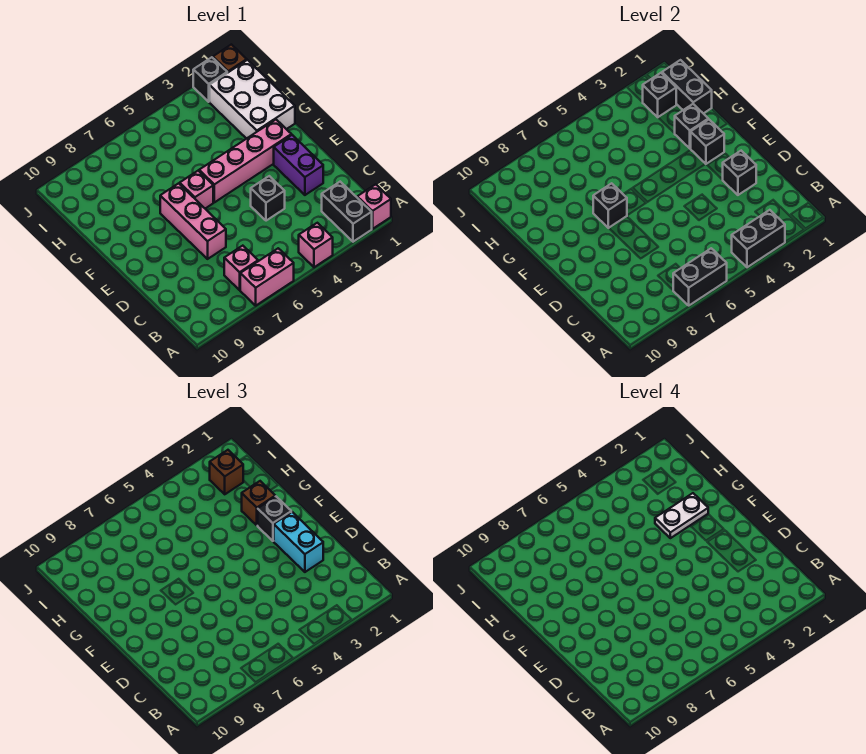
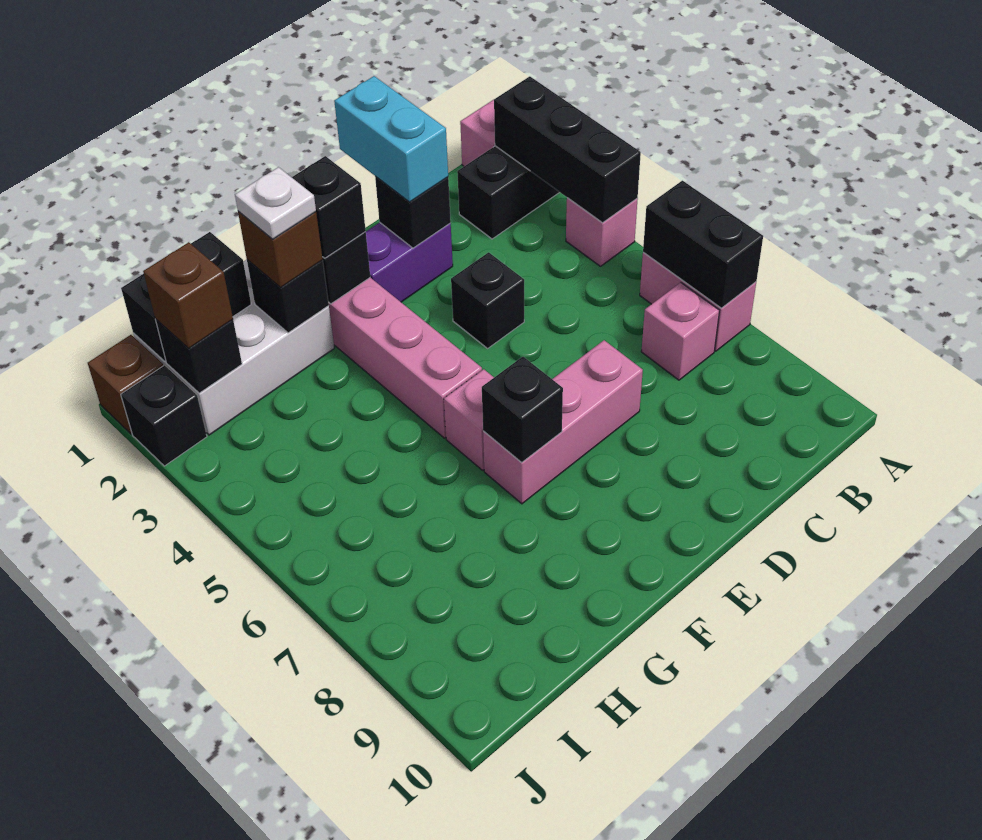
black brick A3:A4 level 2 -> black brick A2:A4 level 2
cyan brick D2:E2 level 3 -> cyan brick D1:D2 level 3
white plate G2:G3 level 4 -> white plate G2 level 4

